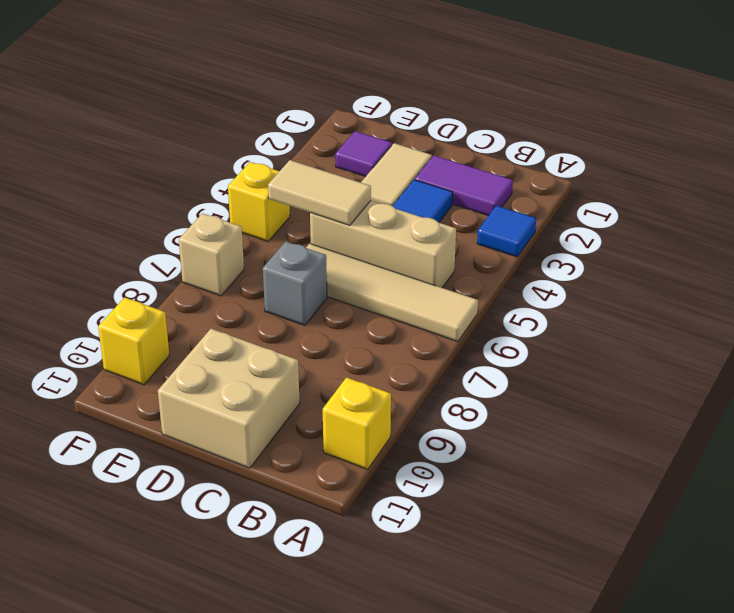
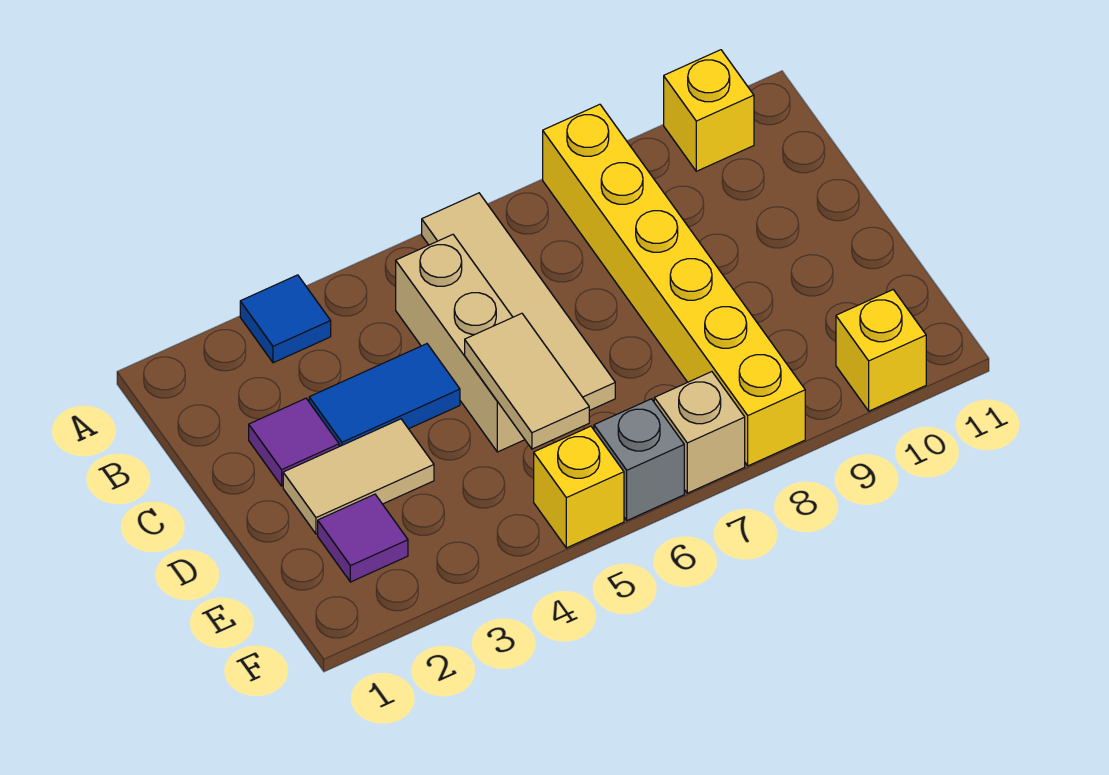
none -> yellow brick A8:F8 level 1
purple tile B2:C2 level 1 -> purple tile C2 level 1
tan brick C10:D11 level 1 -> none
grey brick D7 level 1 -> grey brick F6 level 1

